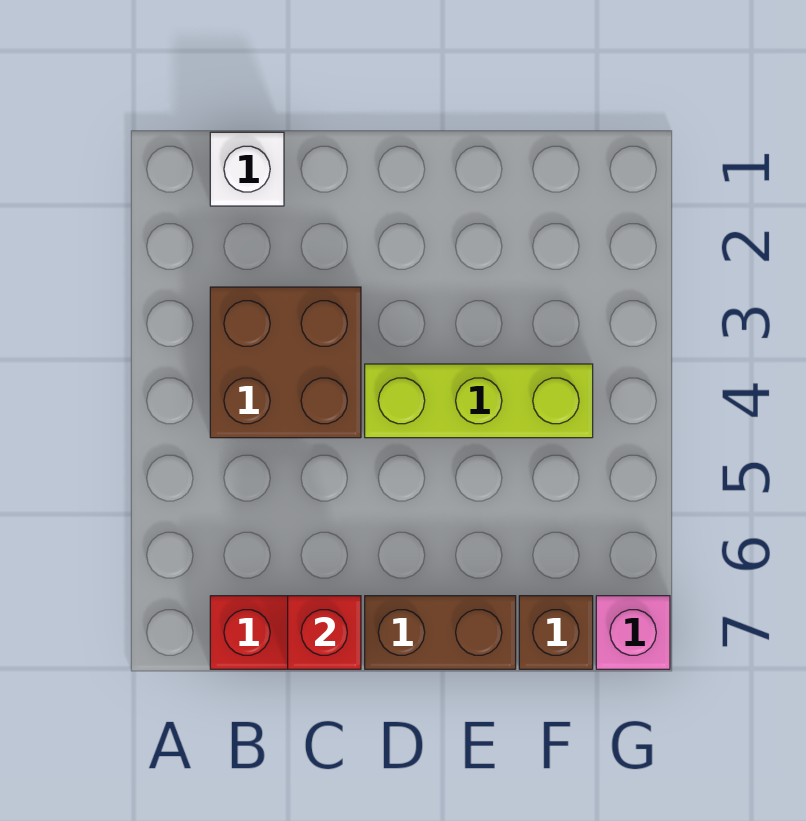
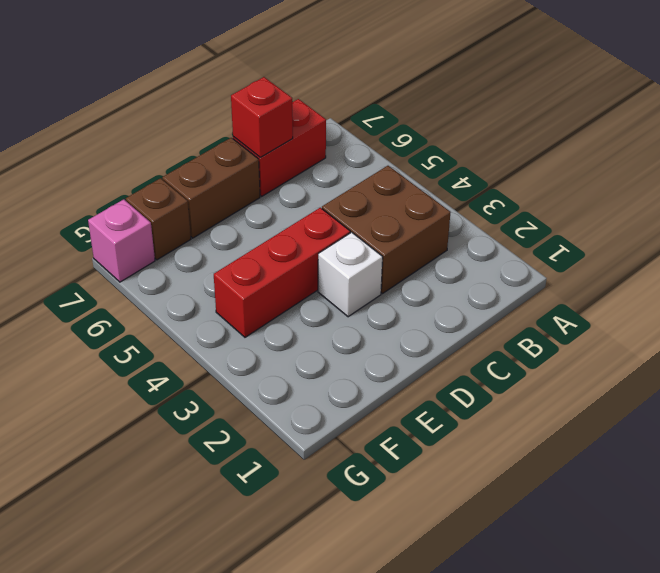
white brick B1 level 1 -> white brick D3 level 1
lime brick D4:F4 level 1 -> red brick D4:F4 level 1

